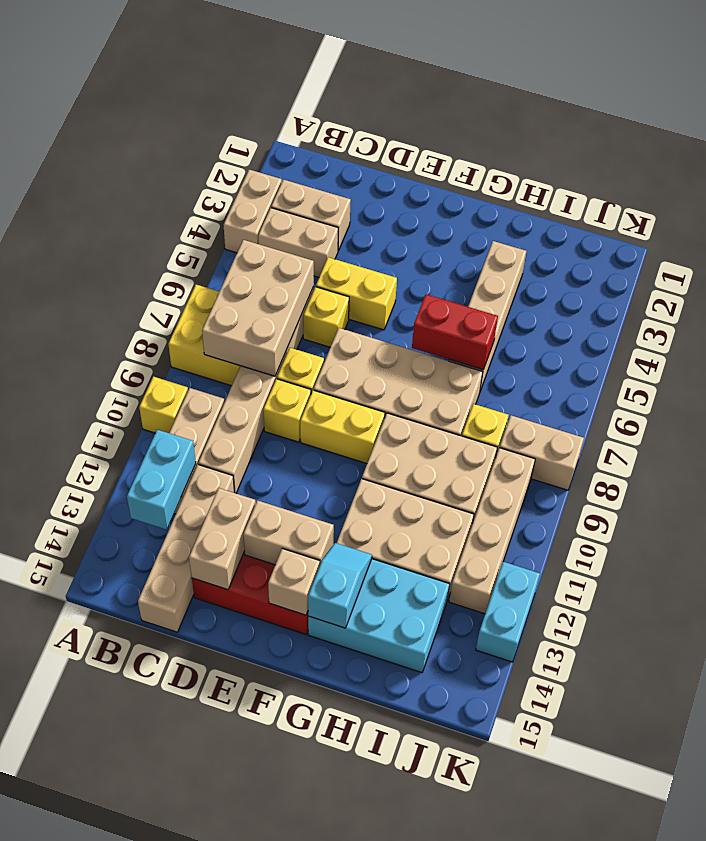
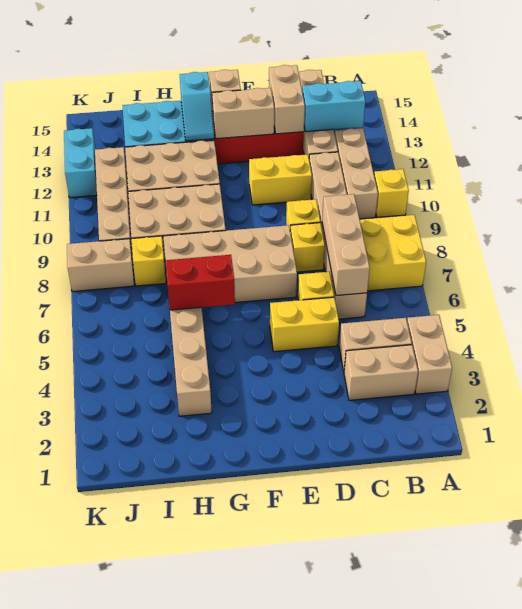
tan brick B6:C8 level 2 -> tan brick C6:C8 level 2
cyan brick B12:B13 level 2 -> cyan brick B13:C13 level 2
yellow brick E9:F9 level 1 -> yellow brick D11:E11 level 1

